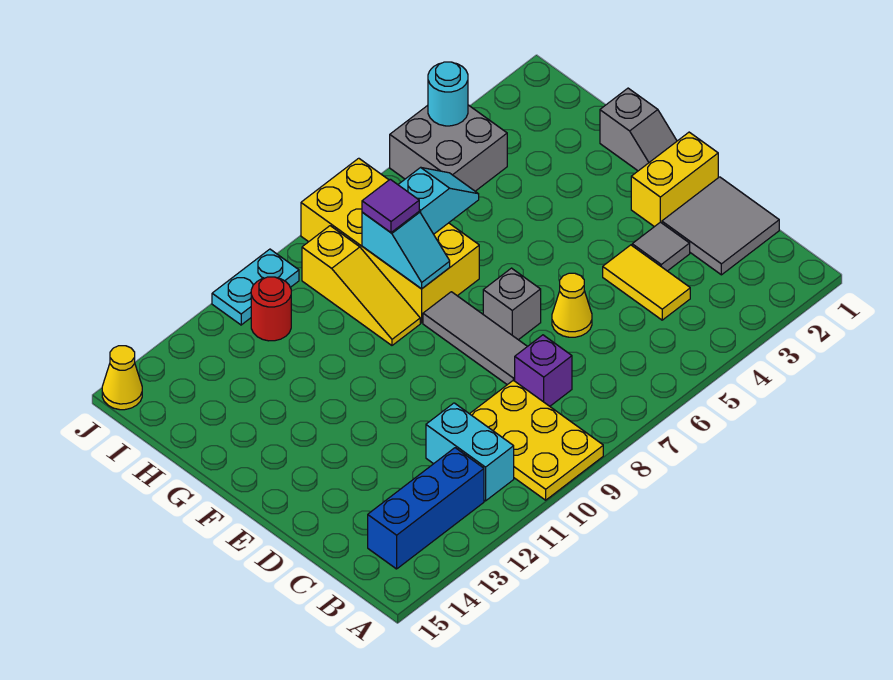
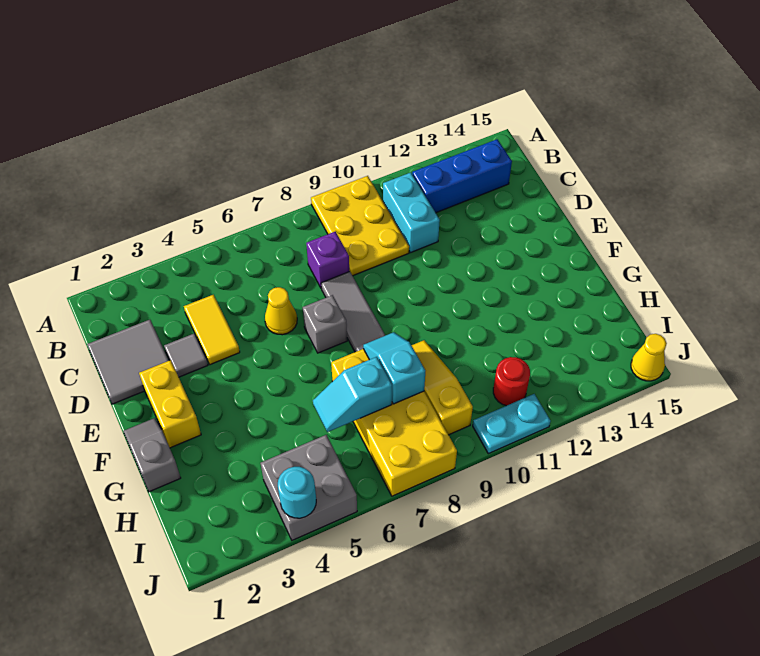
yellow brick E1:E2 level 1 -> yellow brick E2:F2 level 1
purple tile H8 level 3 -> none

